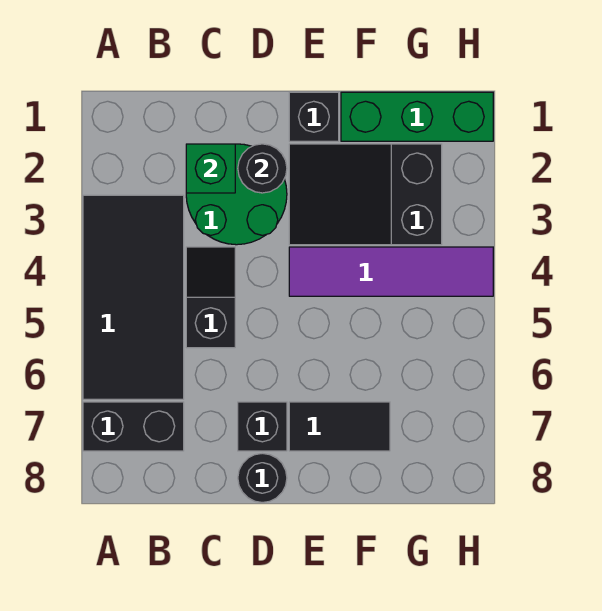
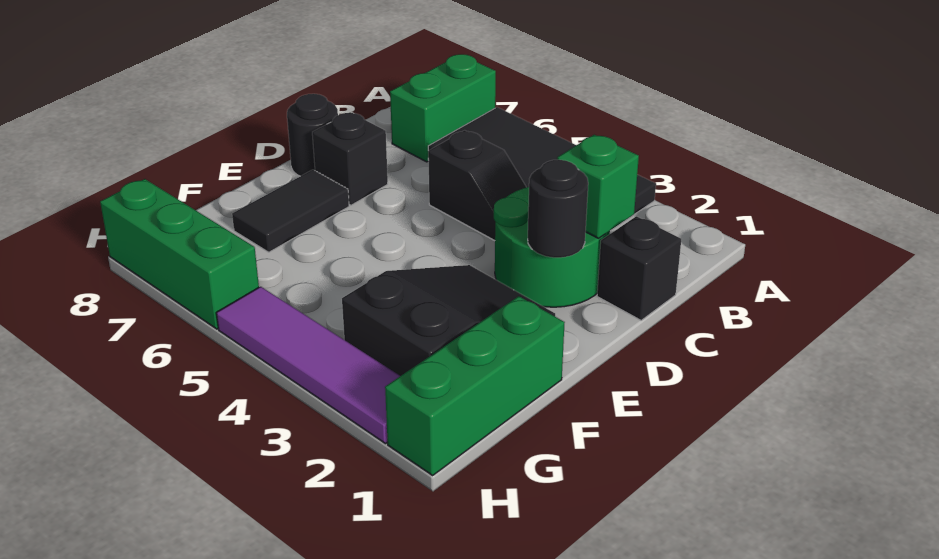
black brick A7:B7 level 1 -> green brick A7:B7 level 1
black brick E1 level 1 -> black brick C1 level 1
purple tile E4:H4 level 1 -> purple tile H2:H5 level 1
none -> green brick H6:H8 level 1

